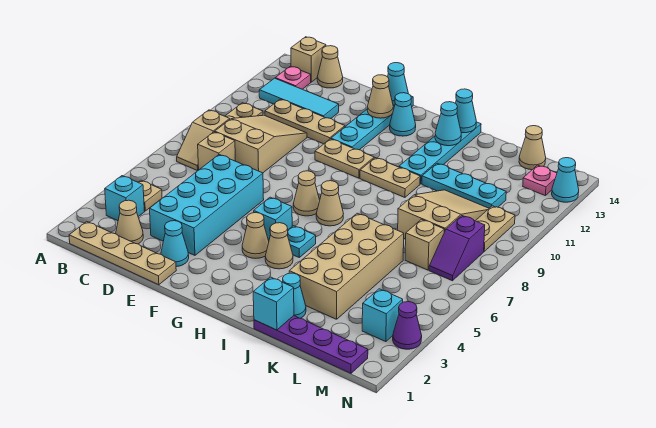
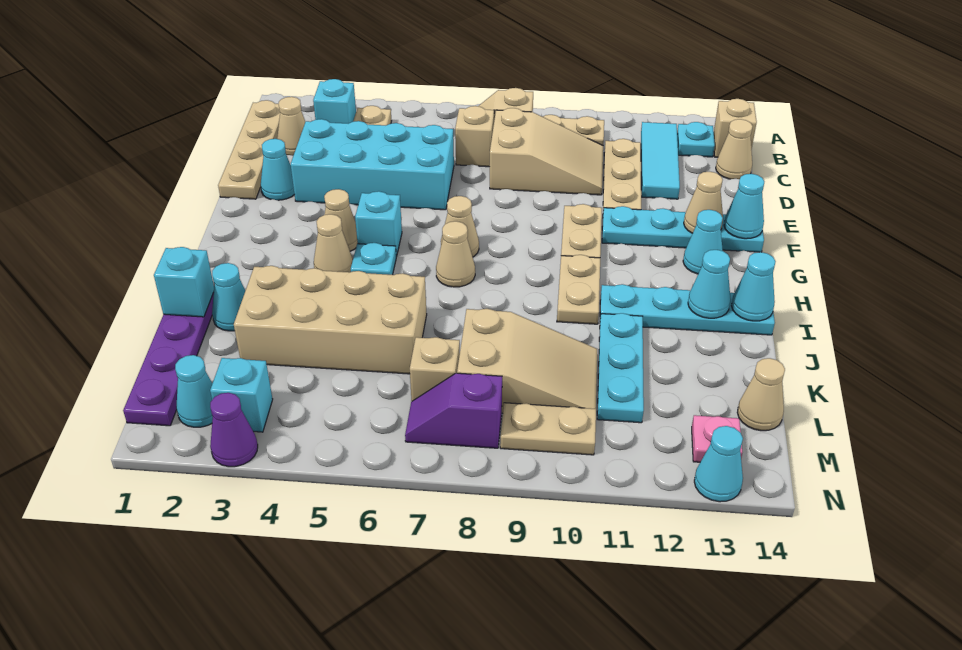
pink plate B13 level 1 -> cyan plate B13 level 1
none -> cyan cone M2 level 1

